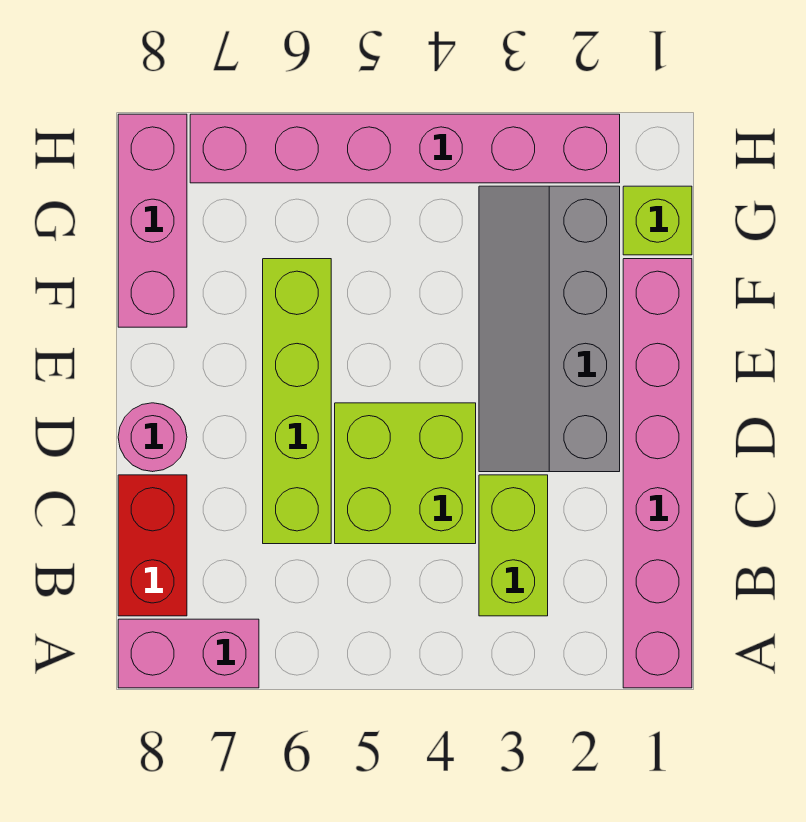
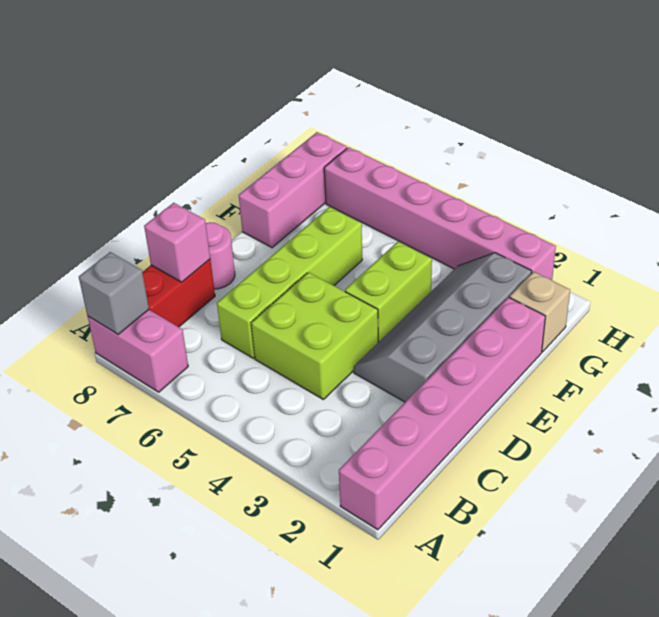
none -> grey brick A8 level 2
lime brick B3:C3 level 1 -> lime brick E4:F4 level 1
none -> pink brick C8 level 2
lime brick G1 level 1 -> tan brick G1 level 1

